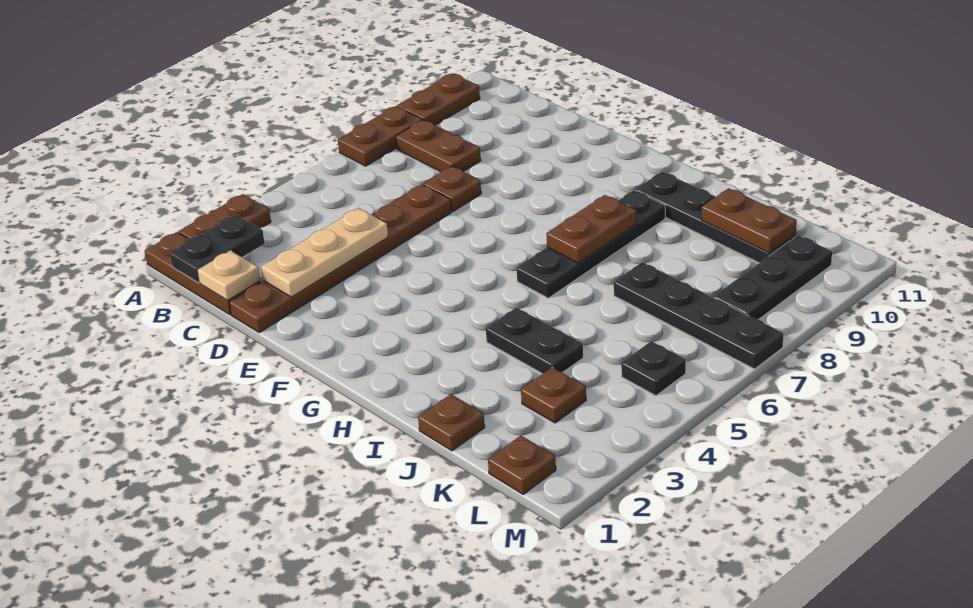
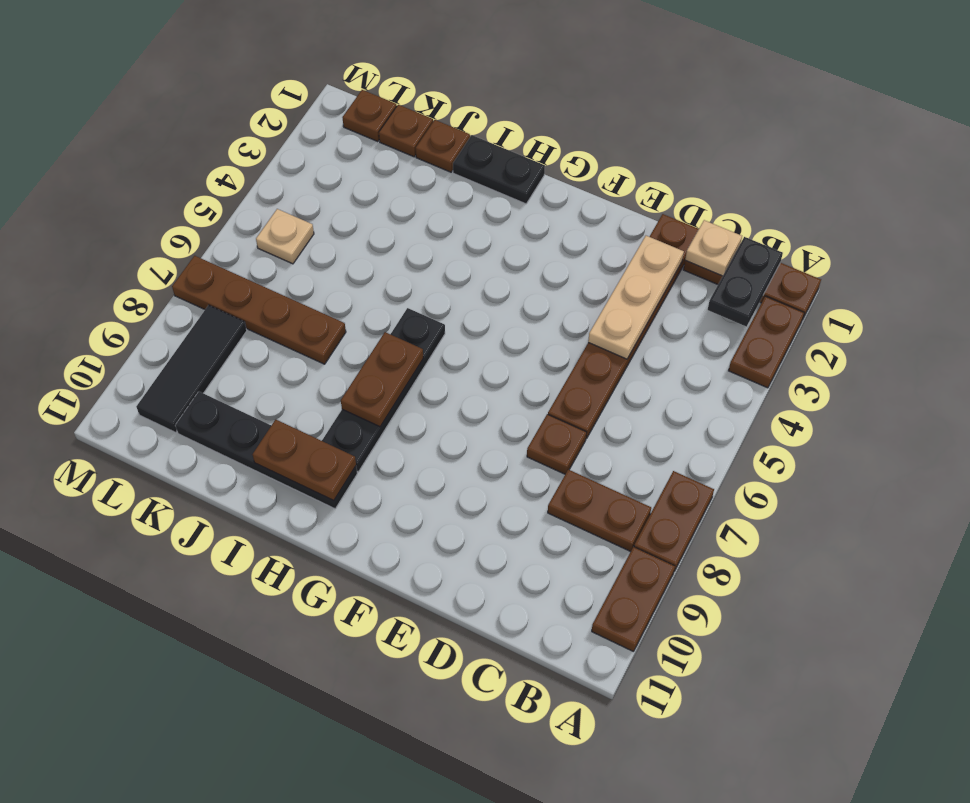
black plate I4:J4 level 1 -> black plate H1:I1 level 1
black plate J7:M7 level 1 -> brown plate J7:M7 level 1
brown plate J10:K10 level 2 -> brown plate H10:I10 level 2
brown plate K3 level 1 -> brown plate K1 level 1
black plate L5 level 1 -> tan plate L5 level 1
black plate L8:L10 level 1 -> black tile L8:L10 level 1

